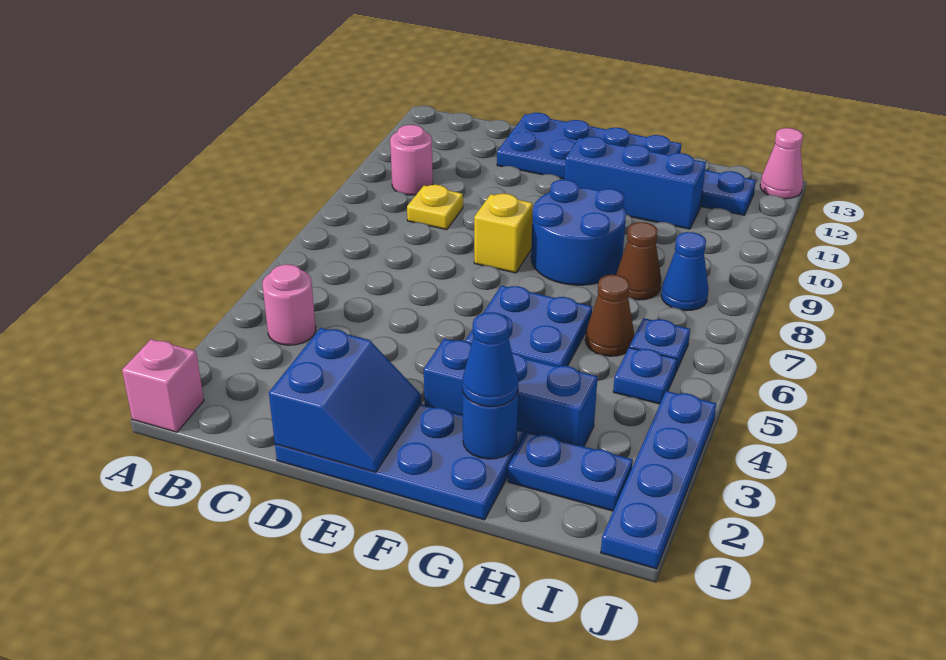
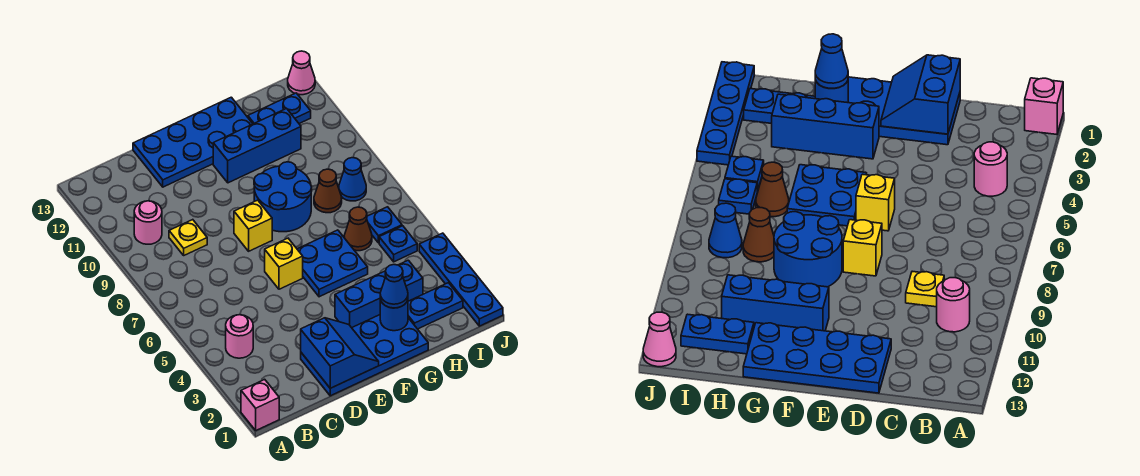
none -> yellow brick E6 level 1

